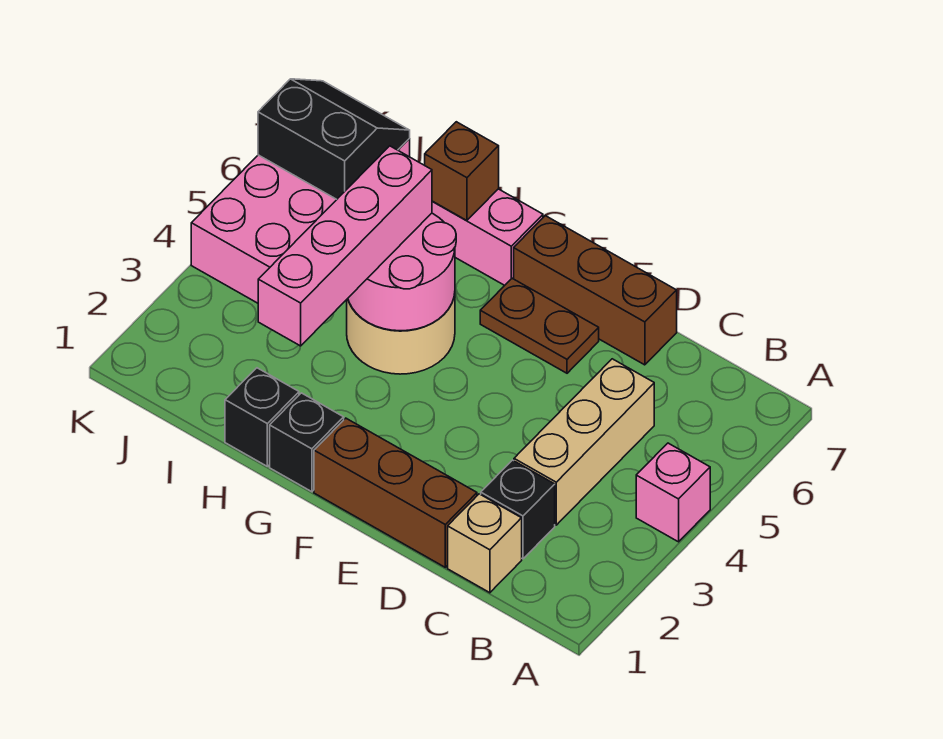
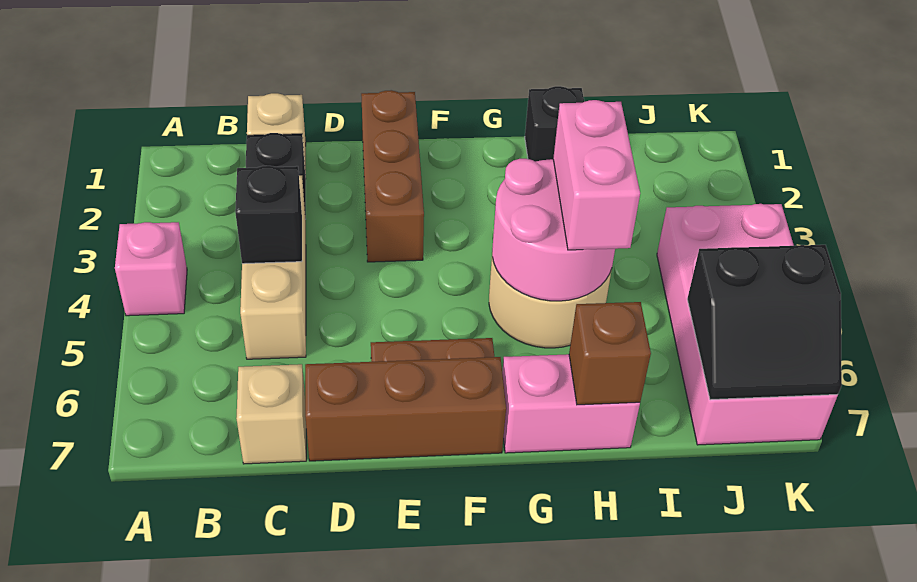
none -> tan brick C7 level 1
brown brick D1:F1 level 1 -> brown brick E1:E3 level 1
black brick G1 level 1 -> black brick C4 level 2
pink brick H2:H5 level 3 -> pink brick H4:H5 level 3

